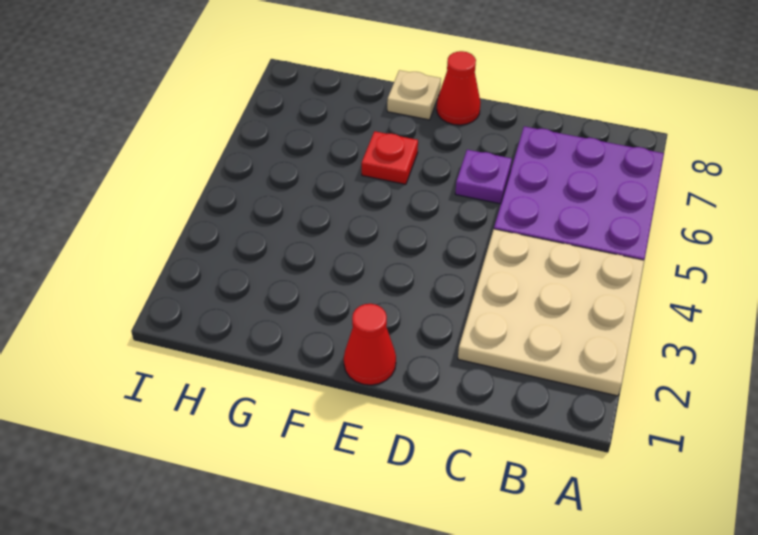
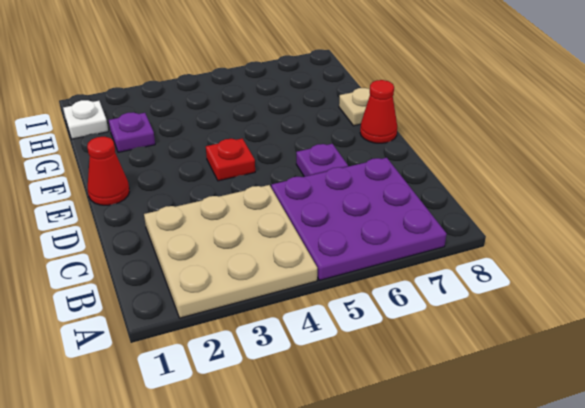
red plate F6 level 1 -> red plate E4 level 1
none -> purple plate G2 level 1
none -> white plate H1 level 1

